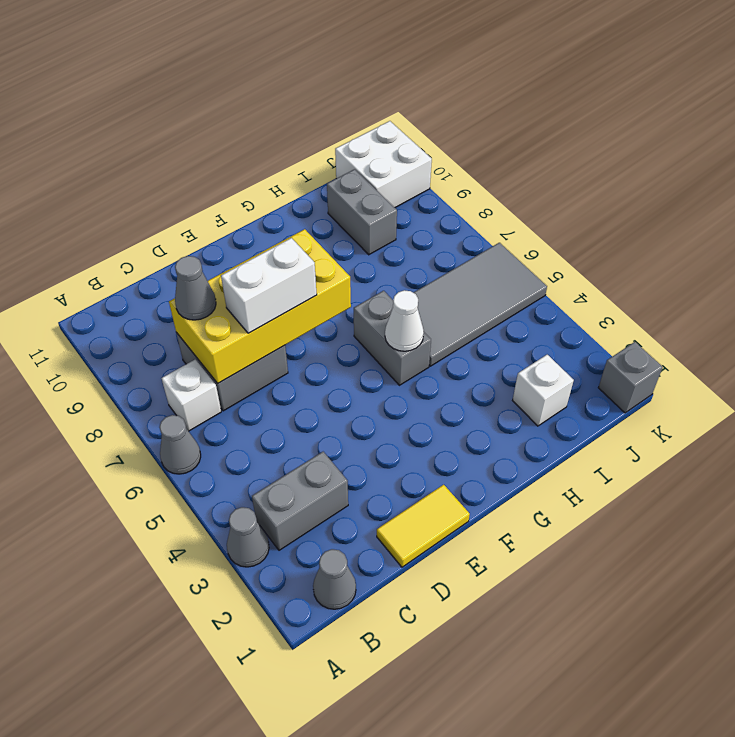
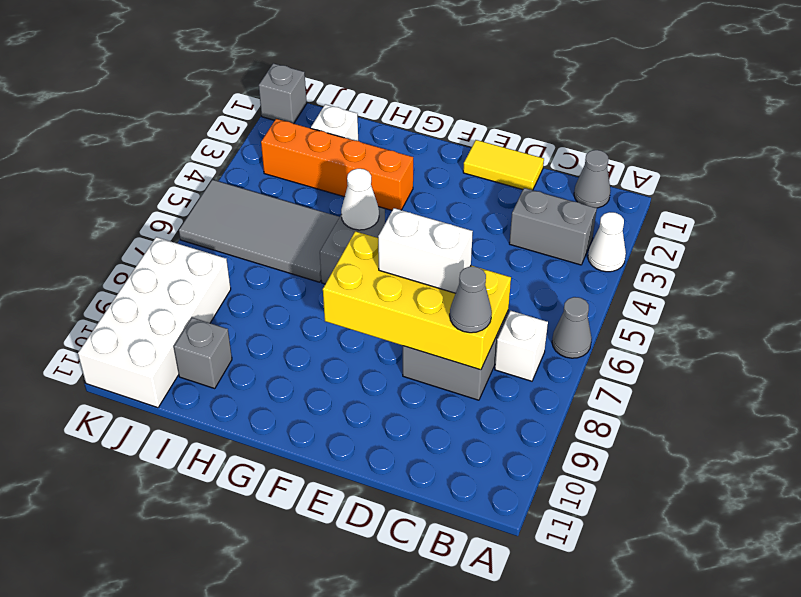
grey cone A3 level 1 -> white cone A3 level 1
none -> orange brick G3:J3 level 1
grey brick I9:I10 level 1 -> grey brick I10 level 1
white brick J10:K11 level 1 -> white brick J8:K11 level 1

